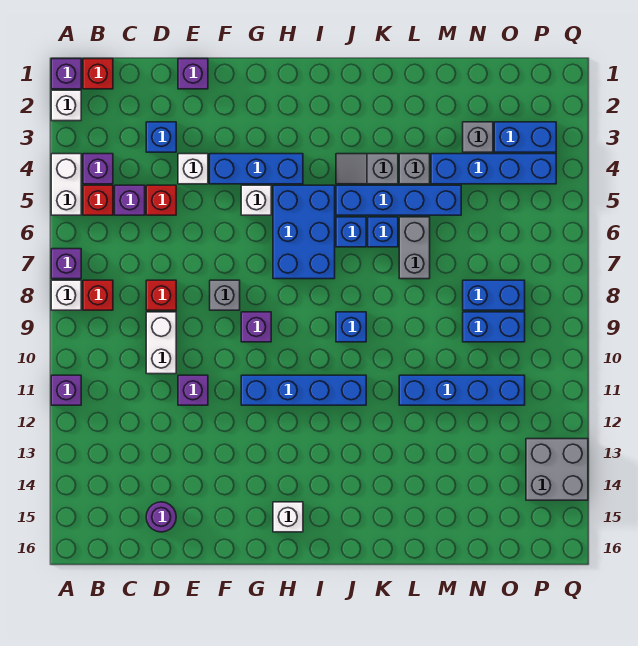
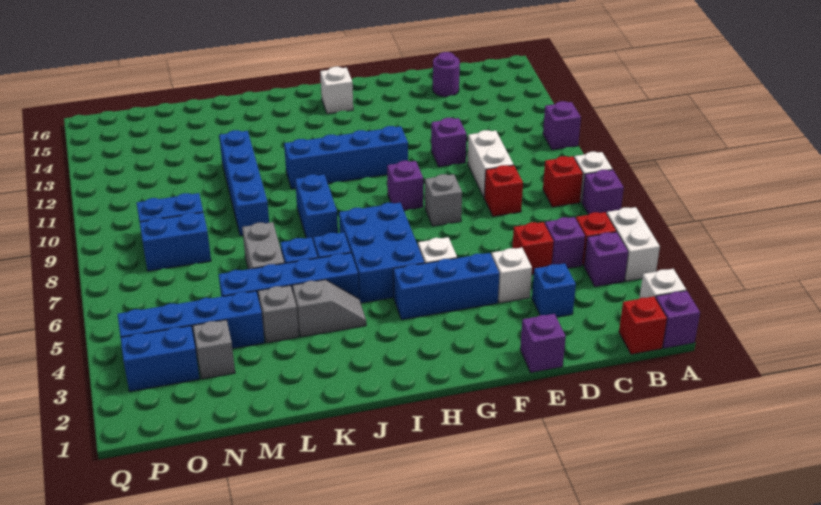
blue brick J9 level 1 -> blue brick J8:J9 level 1
blue brick L11:O11 level 1 -> blue brick L9:L12 level 1
grey brick P13:Q14 level 1 -> none

